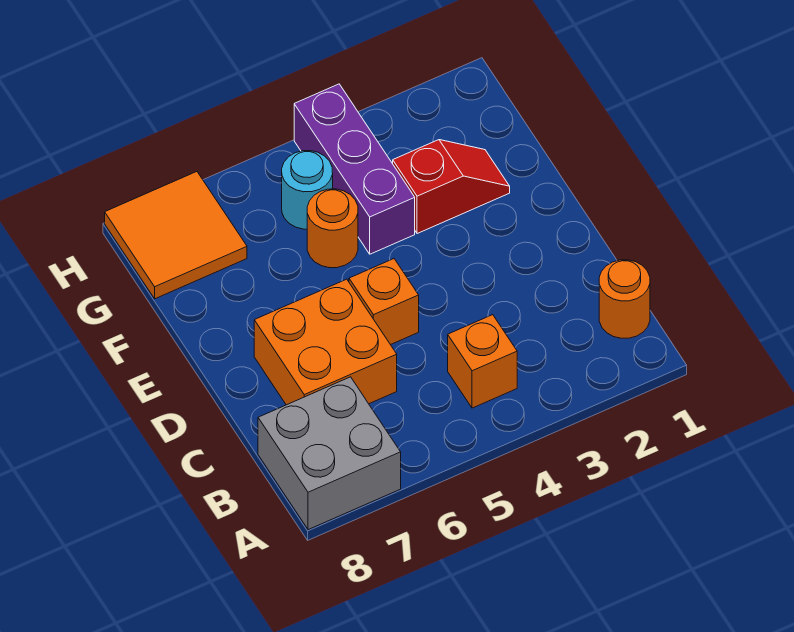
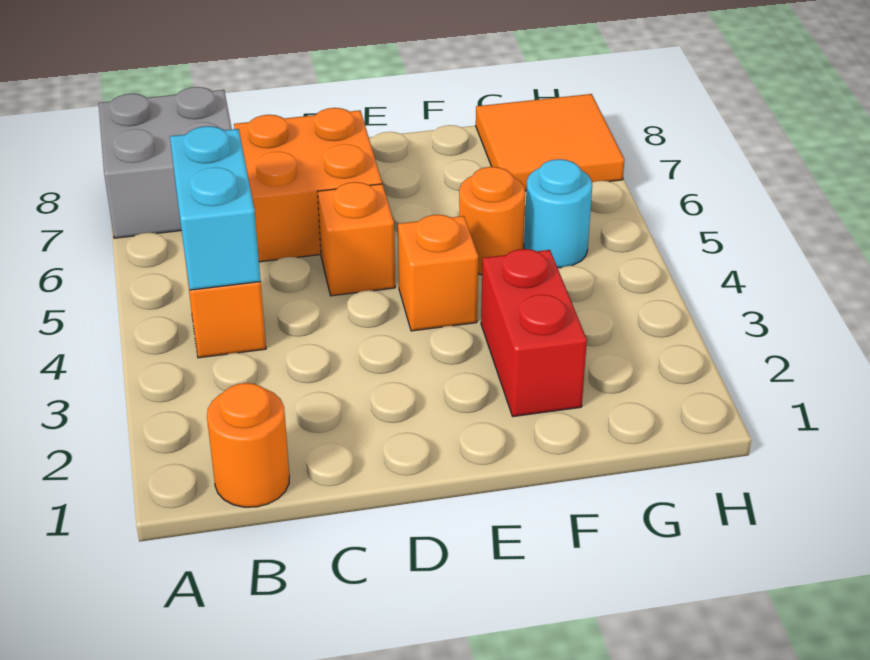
none -> cyan brick B4:B5 level 2
none -> orange brick E4 level 1
red slope F2:F3 level 1 top 3 -> red brick F2:F3 level 1
purple brick F4:H4 level 1 -> none

